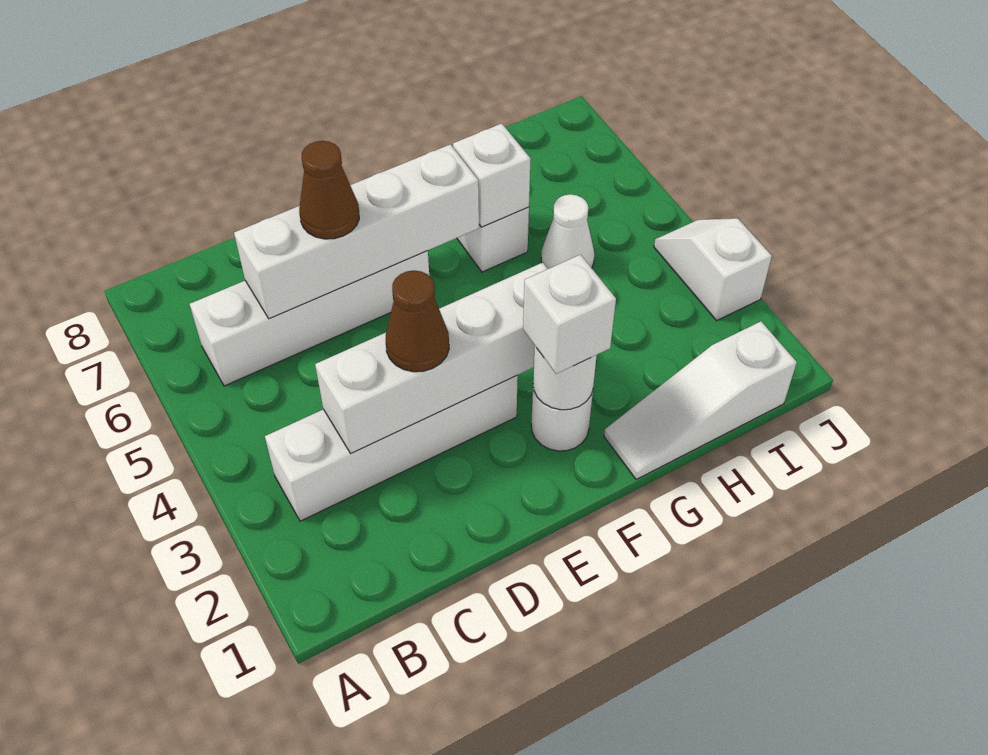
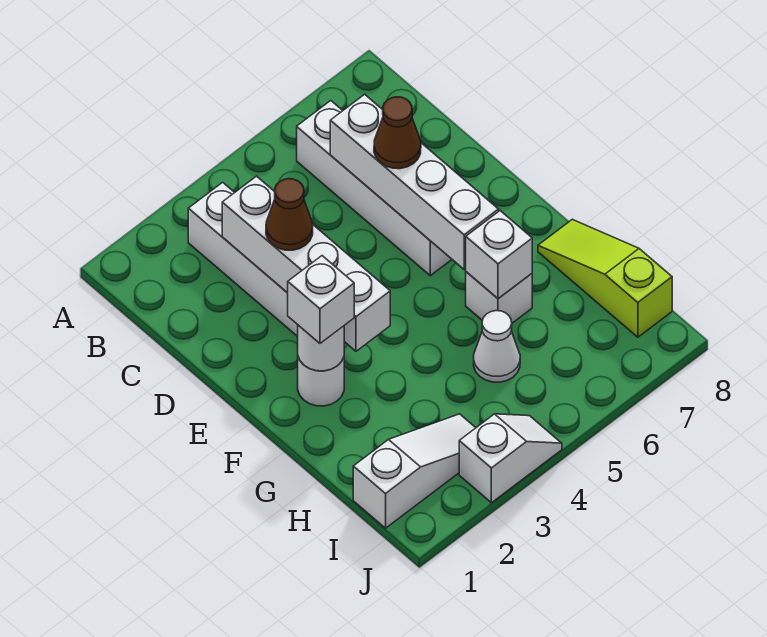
white slope G1:I1 level 1 top I -> white slope I1:I3 level 1 top 1
none -> lime slope G8:I8 level 1 top I

